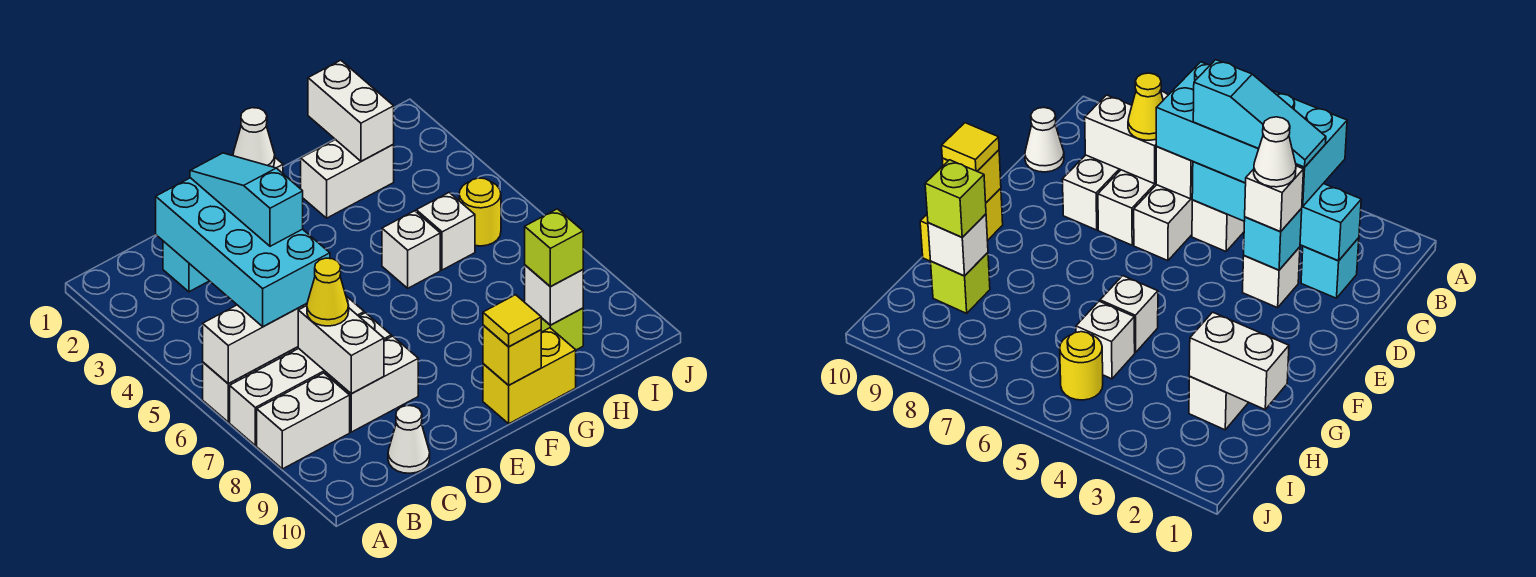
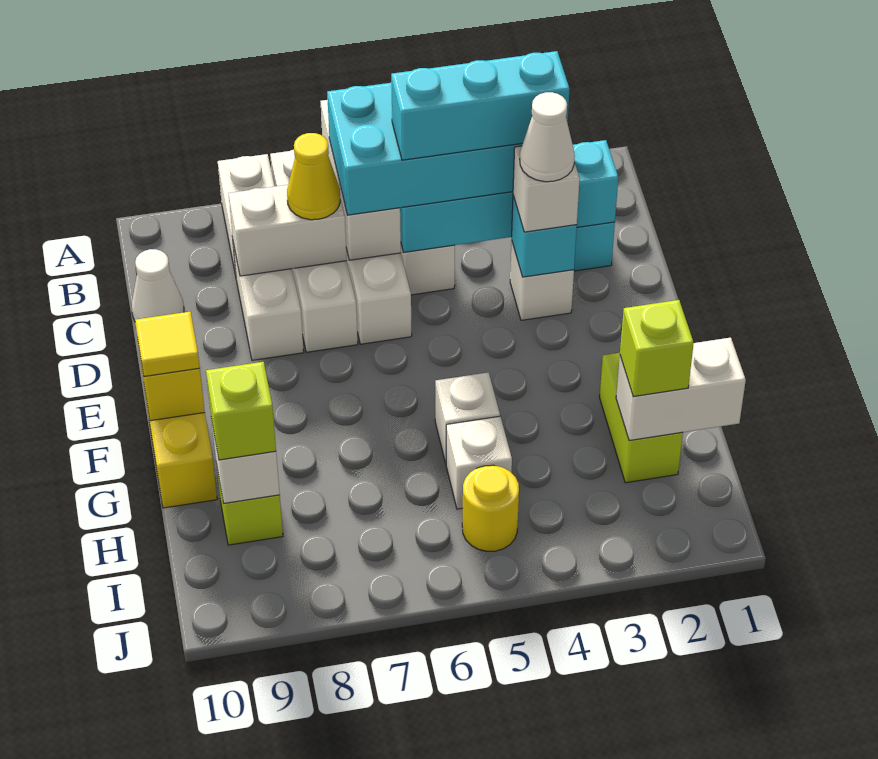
cyan slope C3:C5 level 4 top 5 -> cyan brick C3:C5 level 4
white brick G2:H2 level 1 -> lime brick G2:H2 level 1
none -> lime brick H2 level 3

